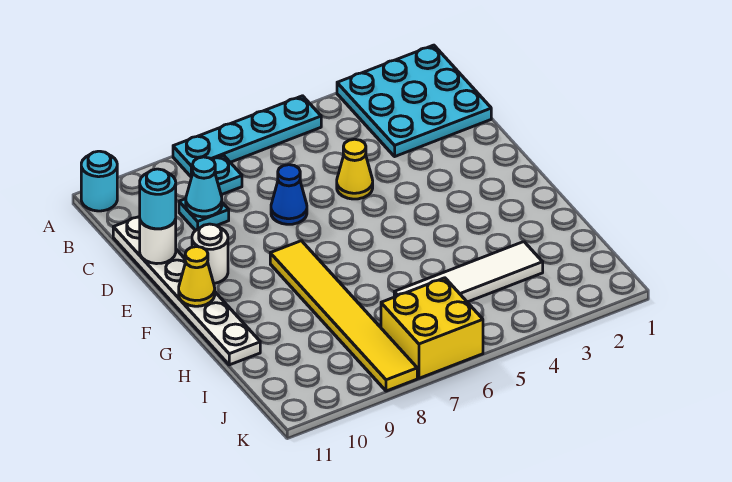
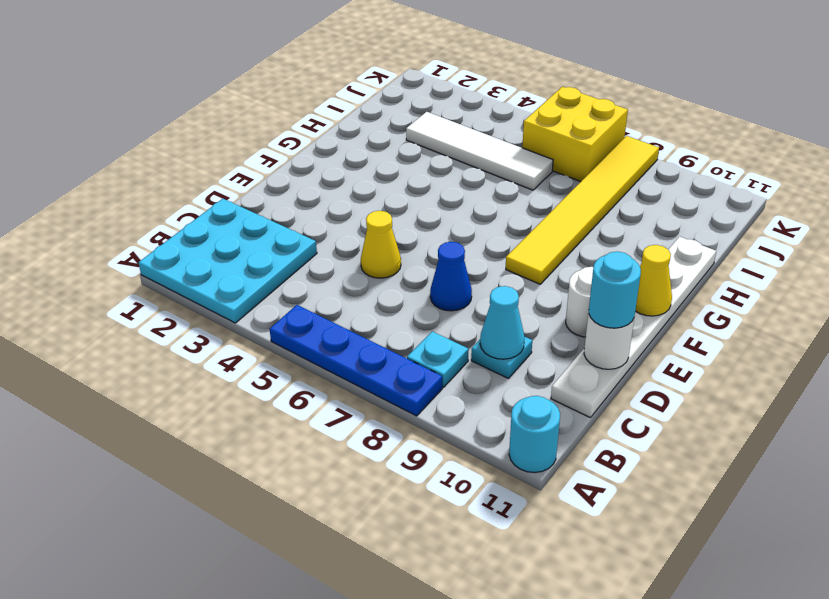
cyan plate A5:A8 level 1 -> blue plate A5:A8 level 1

